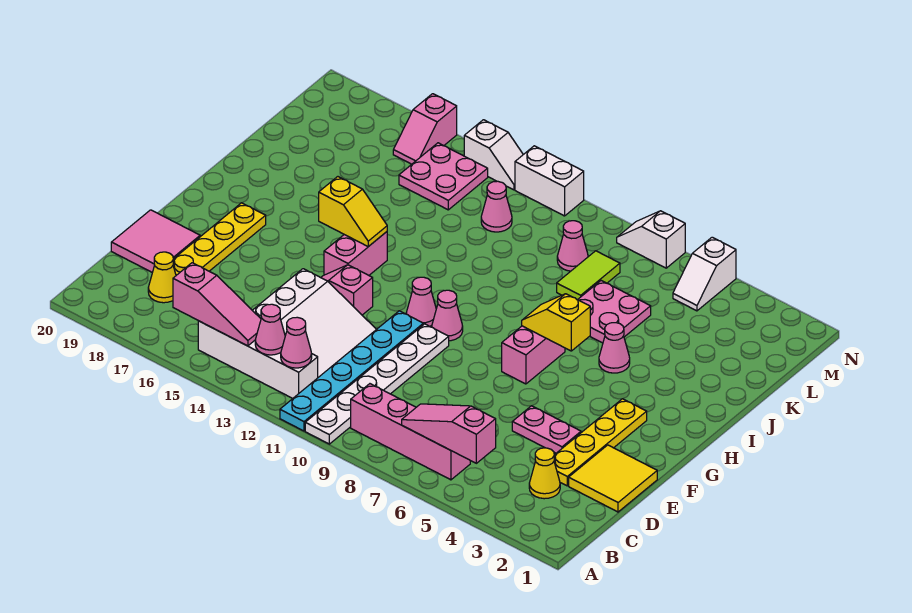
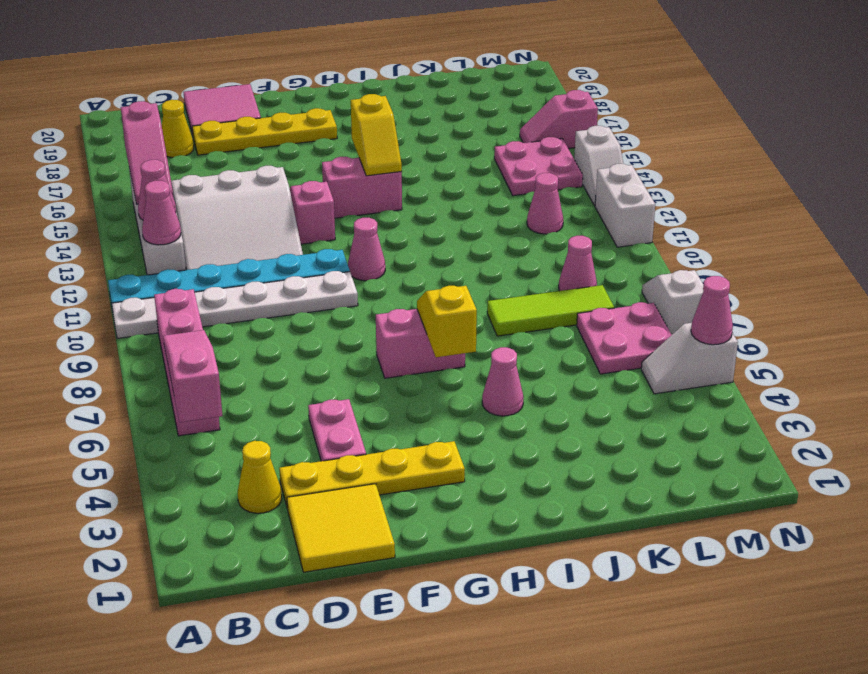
pink cone G10 level 1 -> pink cone N5 level 2
pink plate J6:K7 level 1 -> pink plate L6:M7 level 1
lime tile K8:L8 level 1 -> lime tile J8:L8 level 1

